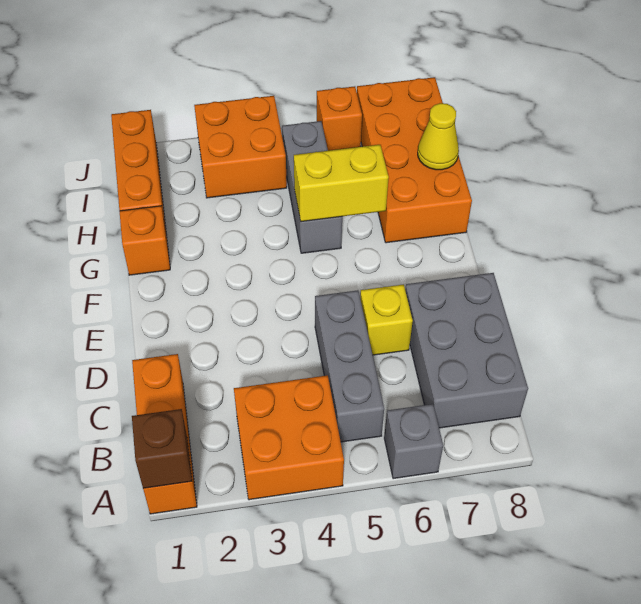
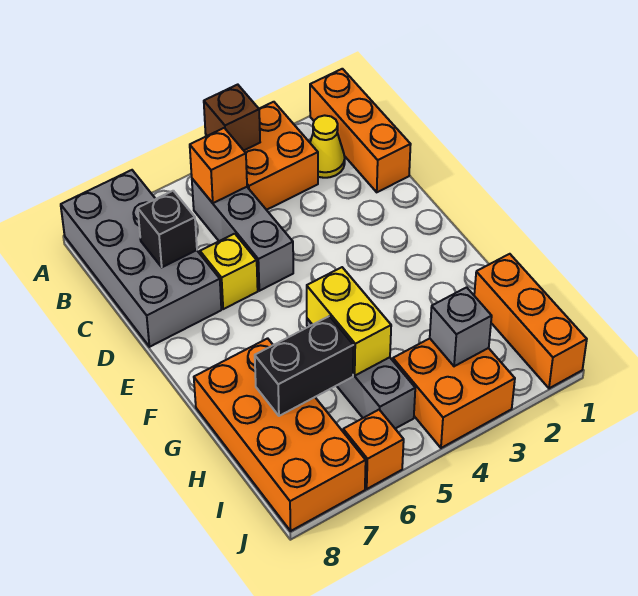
brown brick A1 level 2 -> brown brick A4 level 2
grey brick A6 level 1 -> grey brick I3 level 2
grey brick B7:D8 level 1 -> grey brick A7:D8 level 1
none -> black brick C7 level 2
orange brick G1 level 1 -> orange brick B5 level 2
yellow brick G5:G6 level 2 -> yellow brick G5:H5 level 2
none -> black brick H6:H7 level 2
yellow cone H8 level 2 -> yellow cone B2 level 1

